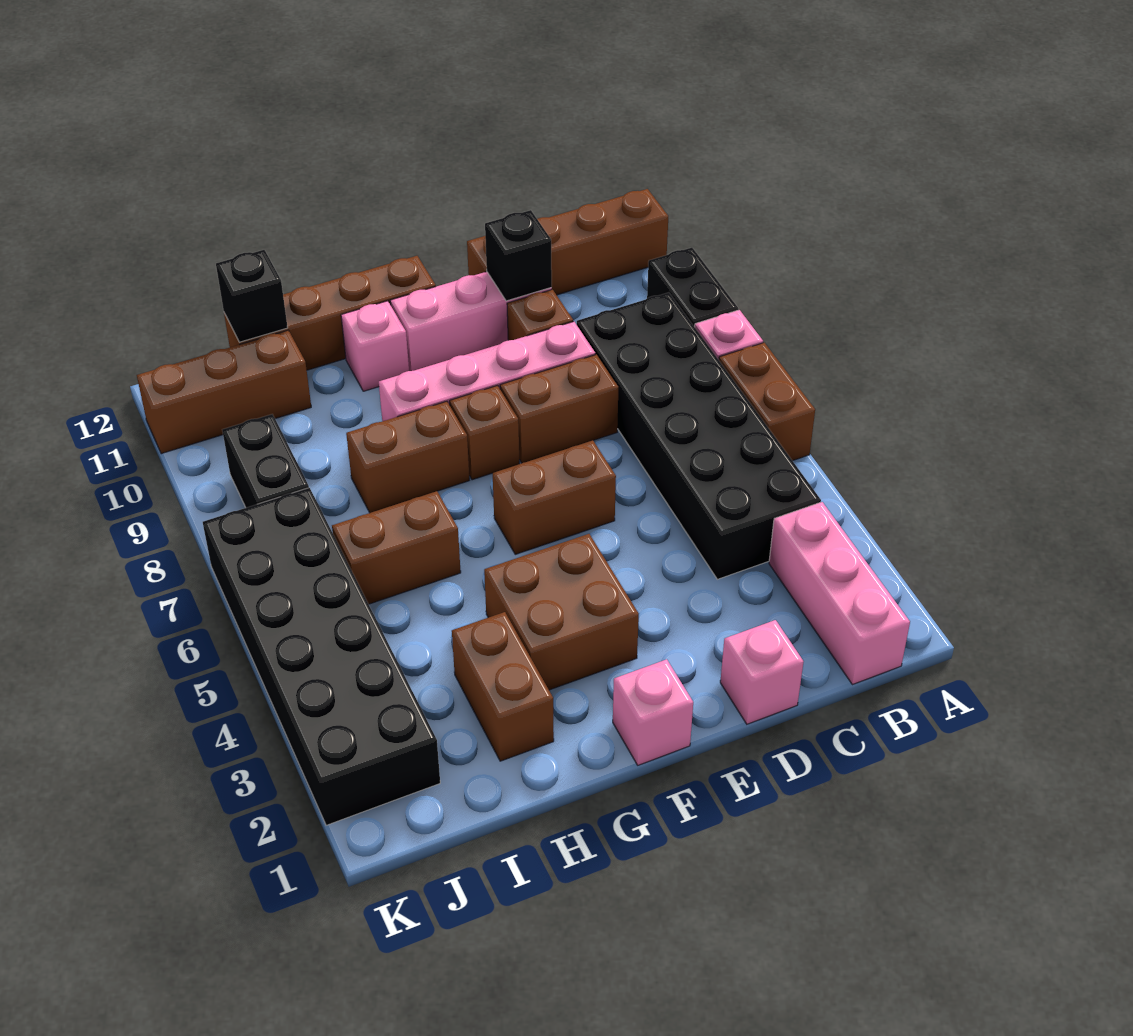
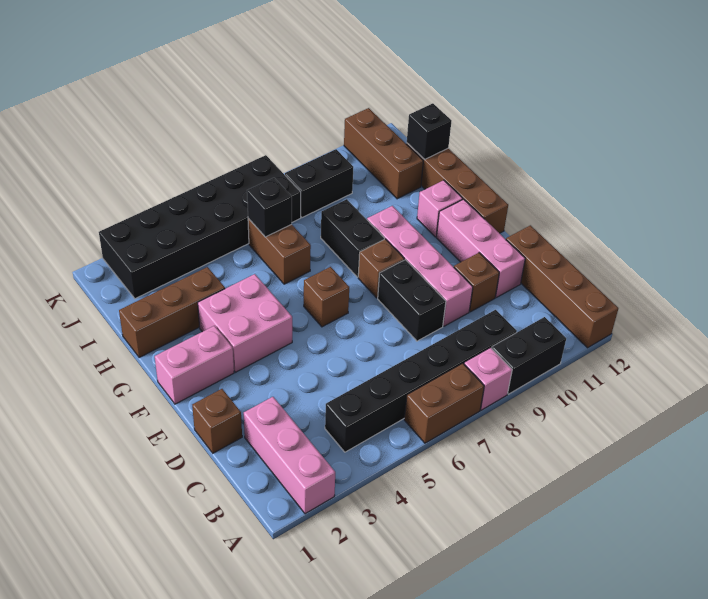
pink brick B1:B3 level 1 -> pink brick A2:C2 level 1
black brick B4:C9 level 1 -> black brick B4:B9 level 1
pink brick D1 level 1 -> brown brick D1 level 1
brown brick D8:E8 level 1 -> black brick D8:E8 level 1
black brick D11 level 2 -> black brick I6 level 2
brown brick E6:F6 level 1 -> brown brick F6 level 1
pink brick F1 level 1 -> pink brick F1:F2 level 1
brown brick F3:G4 level 1 -> pink brick F3:G4 level 1
brown brick G8:H8 level 1 -> black brick G8:H8 level 1
brown brick H2:H3 level 1 -> brown brick H1:H3 level 1

